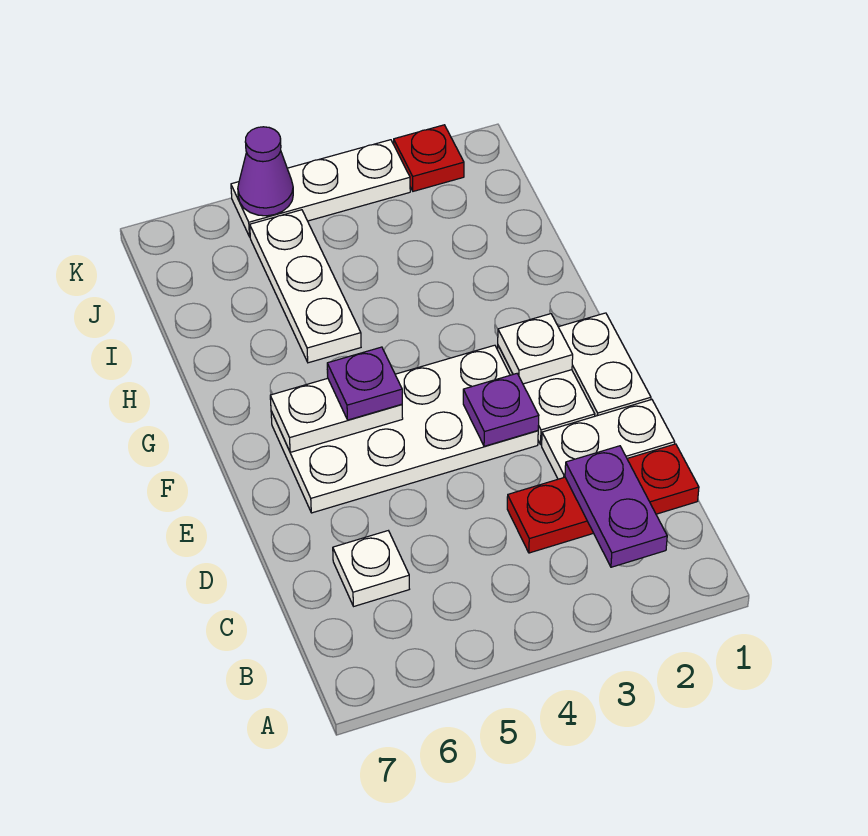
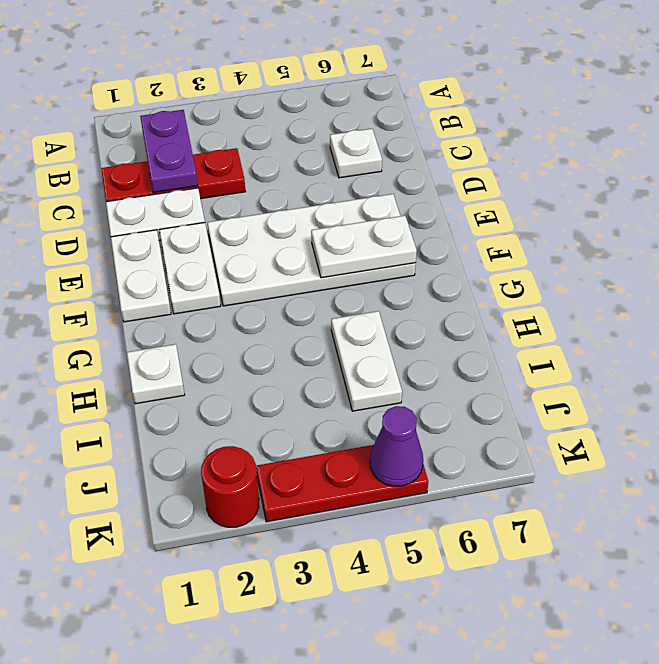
purple plate E3 level 2 -> none
white plate F2 level 2 -> white plate H1 level 1
purple plate F5 level 3 -> none
white plate H5:J5 level 1 -> white plate H5:I5 level 1
red plate K2 level 1 -> red round brick K2 level 1
white plate K3:K5 level 1 -> red plate K3:K5 level 1

